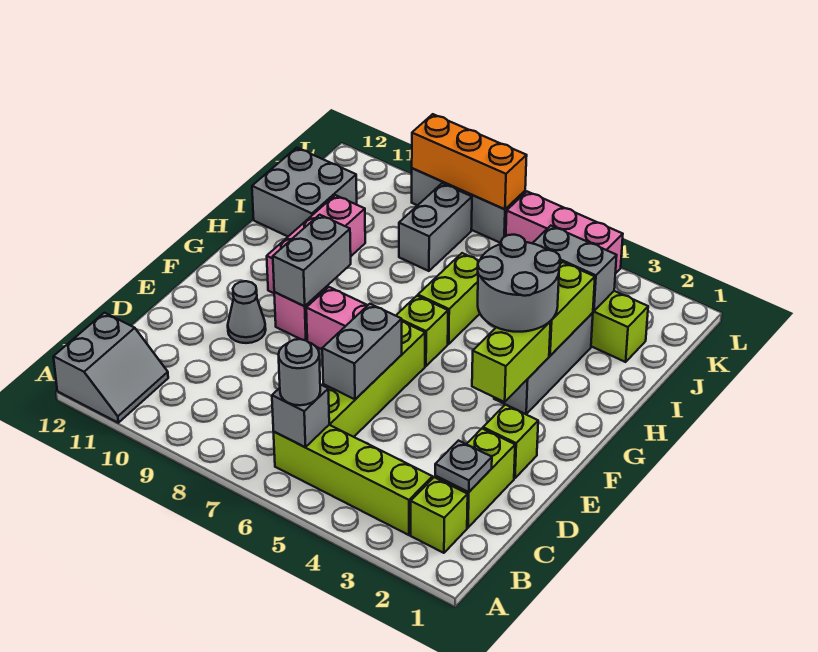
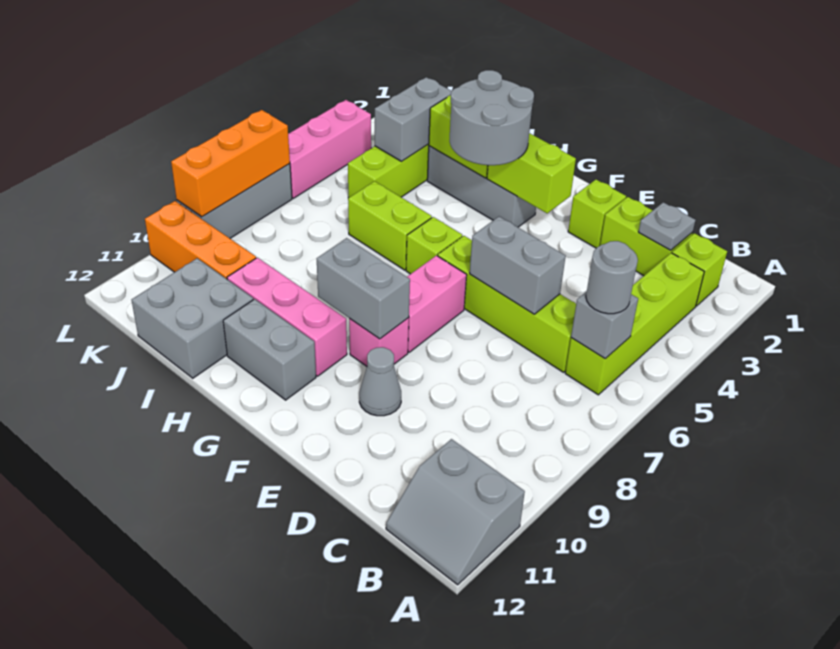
grey slope A11:B12 level 1 top 12 -> grey slope A11:B12 level 1 top 11
grey brick J8:K8 level 1 -> grey brick G11:H11 level 1
none -> orange brick J10:L10 level 1

